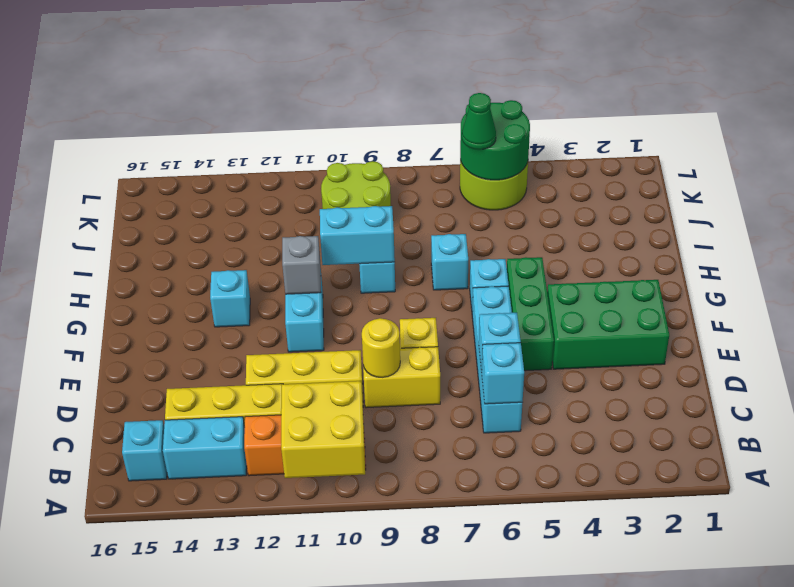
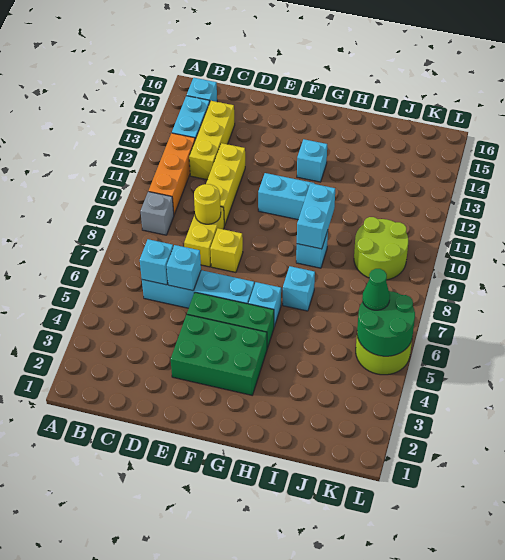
yellow brick A10:B11 level 2 -> none
green brick E2:F4 level 1 -> green brick E3:G4 level 1
grey brick G11 level 2 -> grey brick B9 level 1

